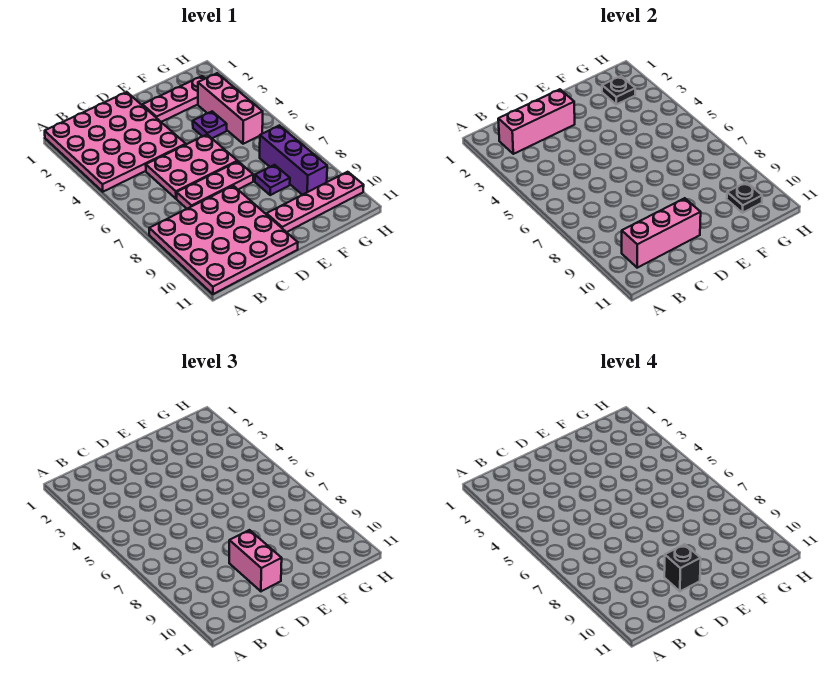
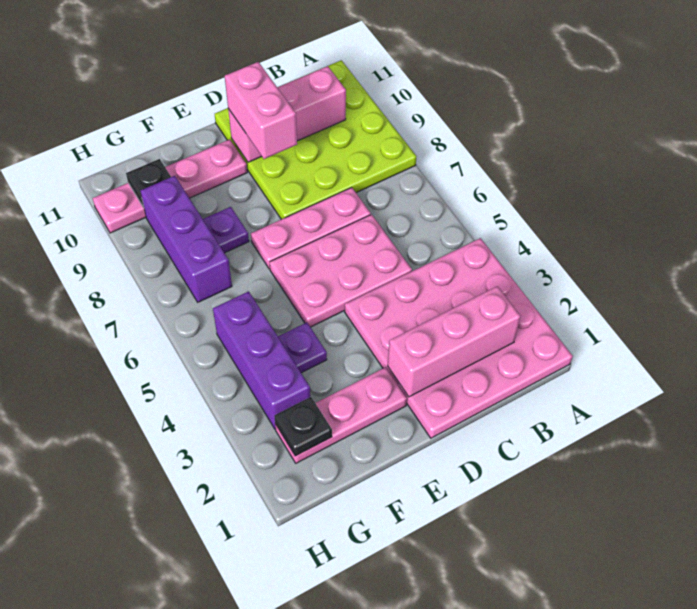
pink plate A8:D11 level 1 -> lime plate A8:D11 level 1
black brick D10 level 4 -> none
pink brick G3:G5 level 1 -> purple brick G3:G5 level 1

